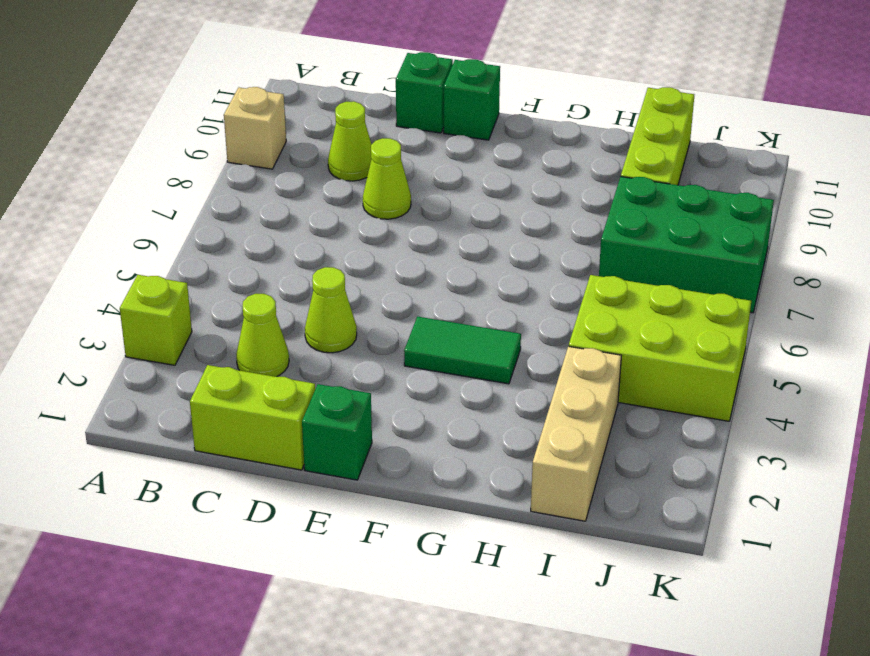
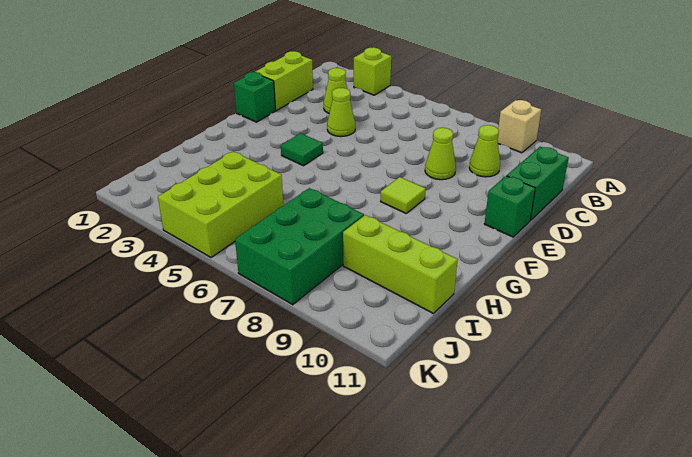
green brick D11 level 1 -> green brick C11:D11 level 1
green tile F4:G4 level 1 -> green tile F4 level 1
none -> lime tile F8 level 1
tan brick I1:I3 level 1 -> none

